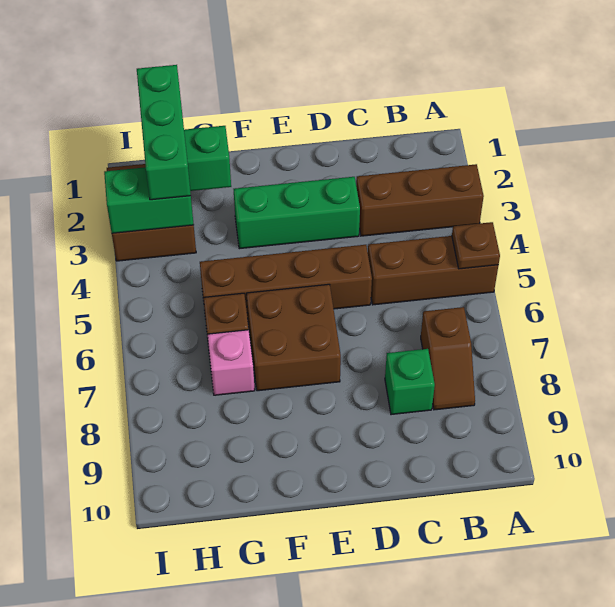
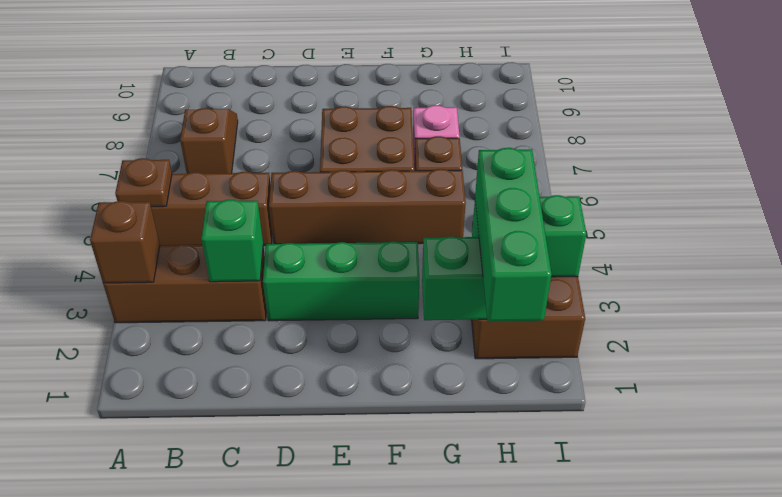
none -> brown brick A3 level 2
green brick C8 level 1 -> green brick C3 level 2

